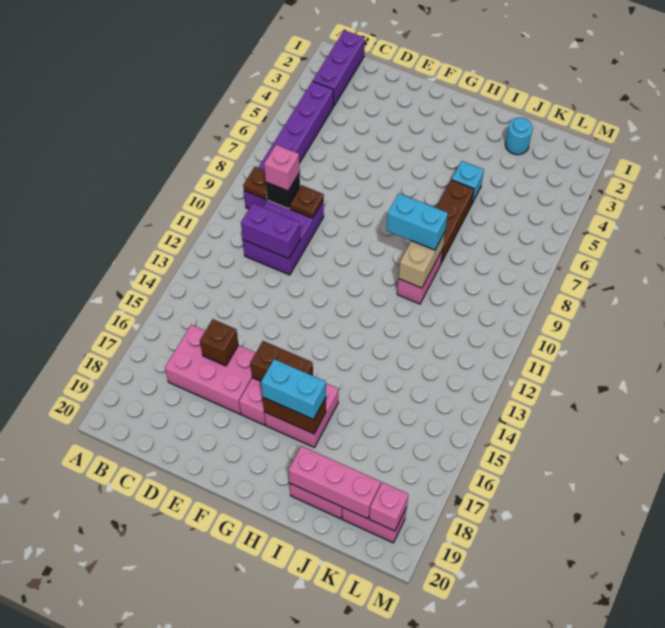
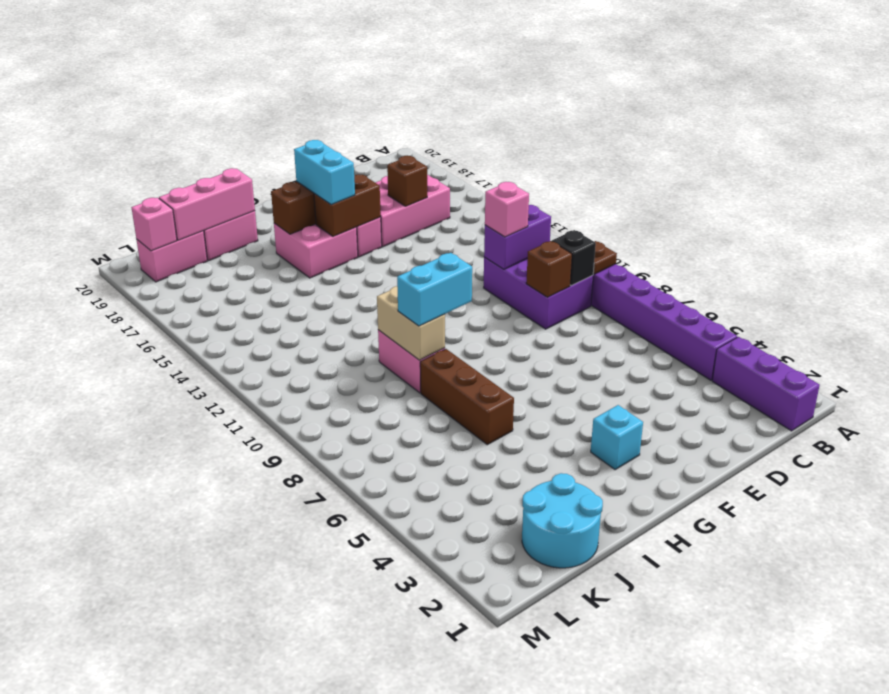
pink brick C9 level 3 -> pink brick D11 level 3
brown plate D9 level 2 -> brown brick D9 level 2
cyan brick G17:H17 level 3 -> cyan brick G16:G17 level 3
cyan brick I5 level 1 -> cyan brick G3 level 1
cyan round brick J2 level 1 -> cyan round brick J1:K2 level 1

